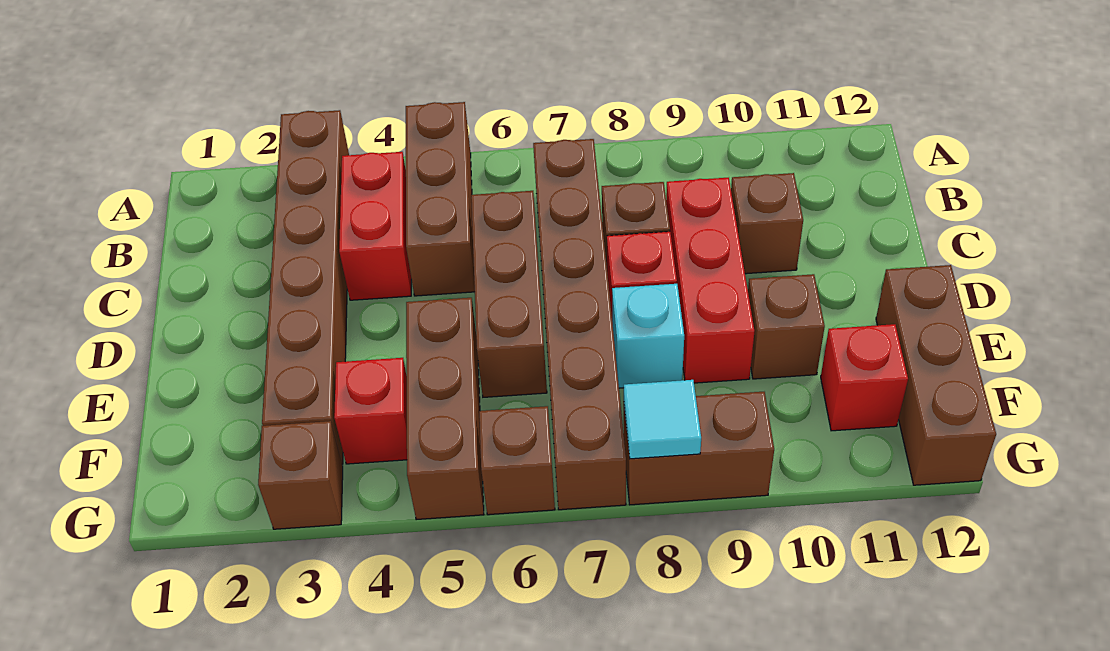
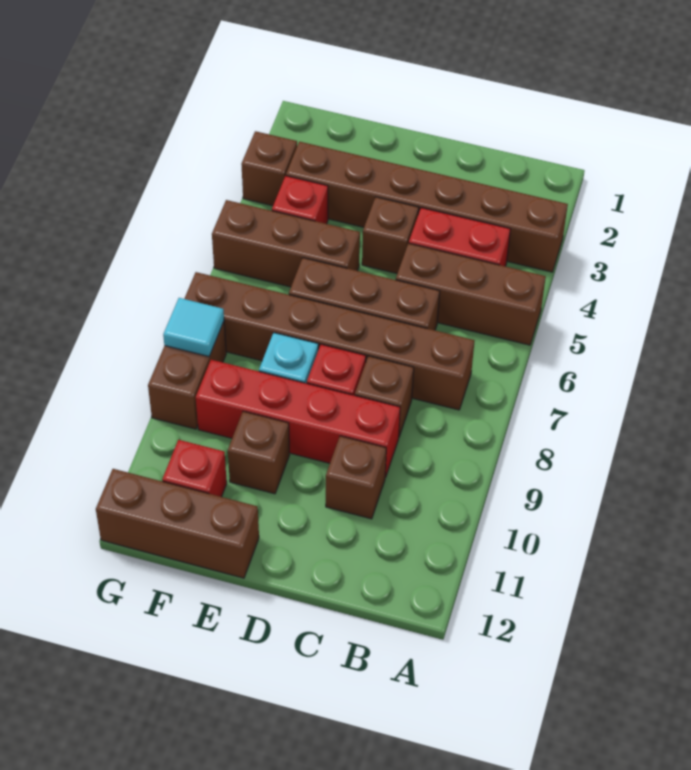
red brick C9:E9 level 1 -> red brick C9:F9 level 1
brown brick G6 level 1 -> brown brick D4 level 1

